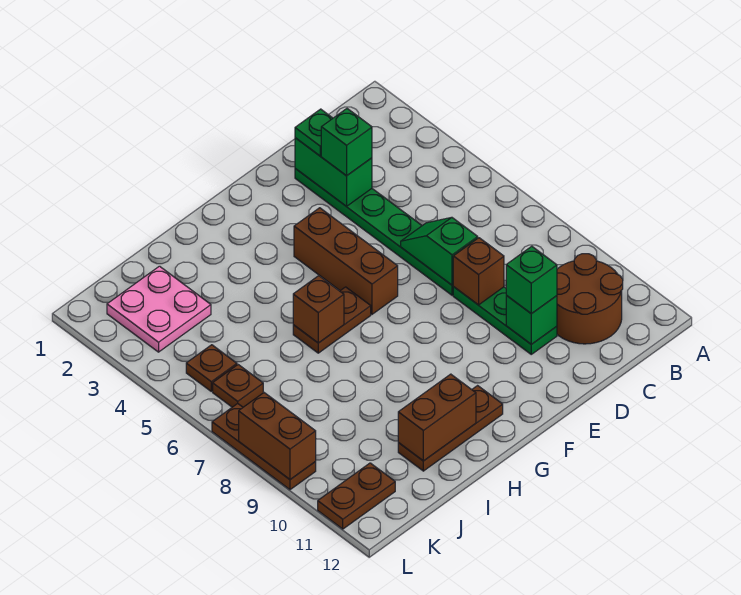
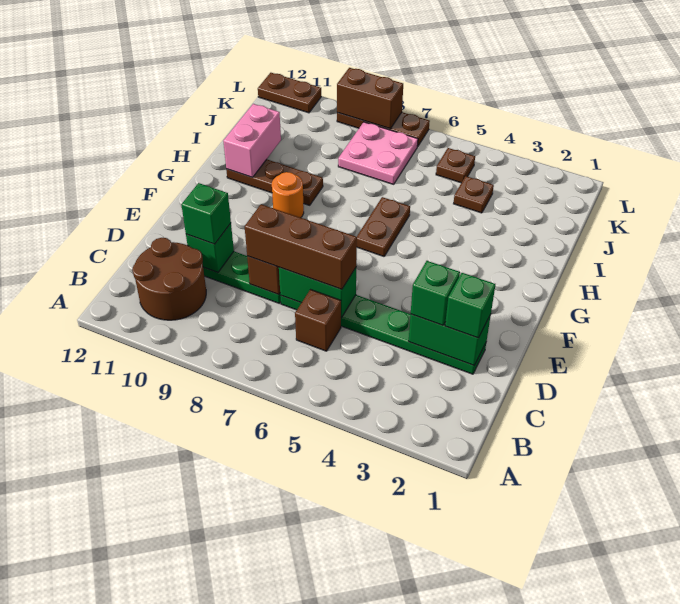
green plate D2 level 3 -> green brick D2 level 3
green slope D6:D7 level 2 top 7 -> green brick D6:D7 level 2
brown brick F4:F6 level 1 -> brown brick D6:D8 level 3
none -> orange round brick G9 level 1
brown plate G11:I11 level 1 -> brown plate H9:H11 level 1
brown brick H6 level 2 -> brown brick C6 level 1
brown brick H11:I11 level 2 -> pink brick H11:I11 level 2
pink plate J2:K3 level 1 -> pink plate J7:K8 level 1
brown plate K6 level 1 -> brown plate J4 level 1
brown plate K11:L11 level 1 -> brown plate L11:L12 level 1

